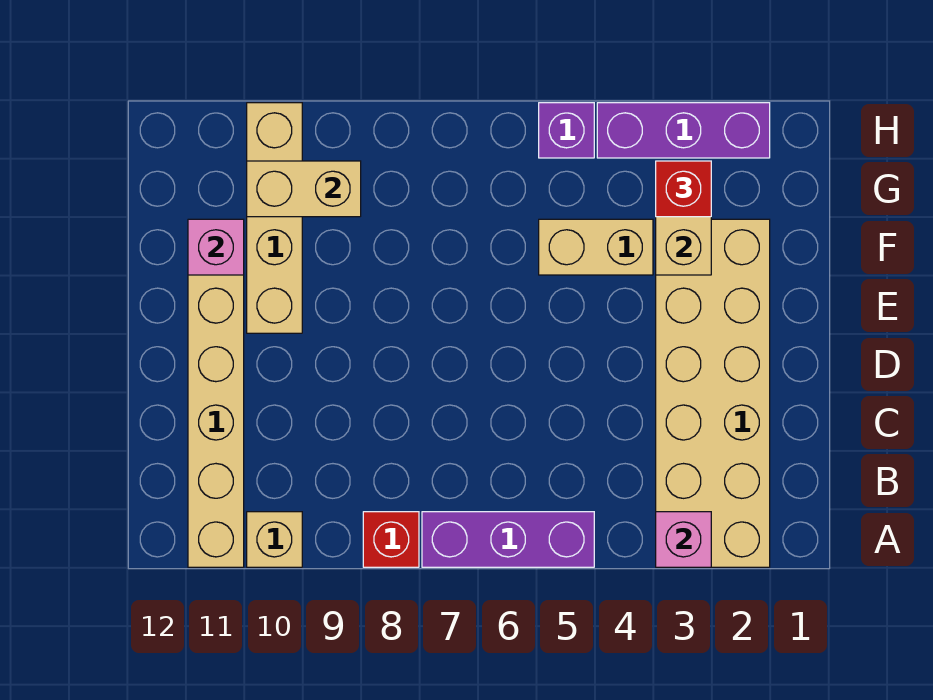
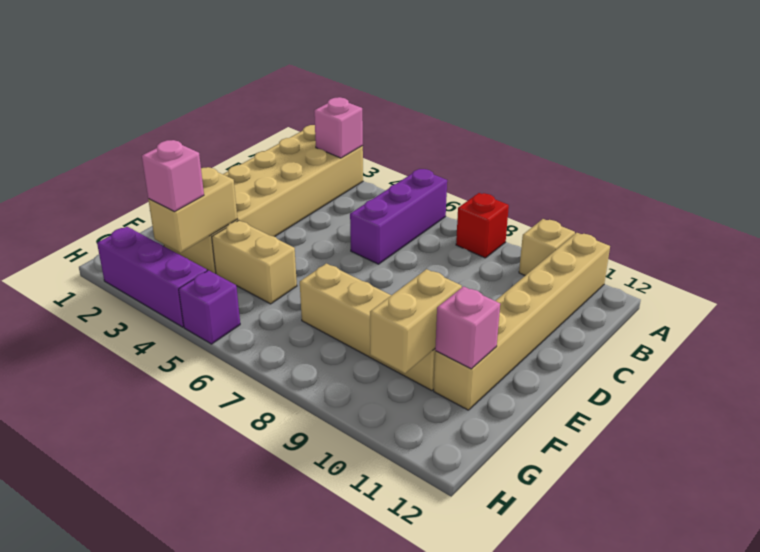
purple brick A5:A7 level 1 -> purple brick A6:C6 level 1
tan brick E10:H10 level 1 -> tan brick F7:F10 level 1
red brick G3 level 3 -> pink brick G3 level 3
tan brick G9:G10 level 2 -> tan brick F10:G10 level 2

